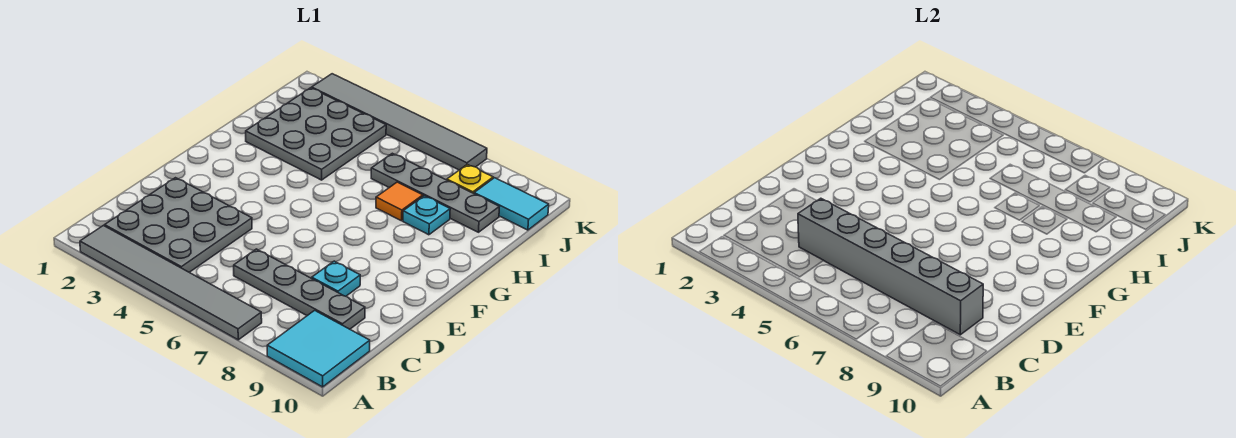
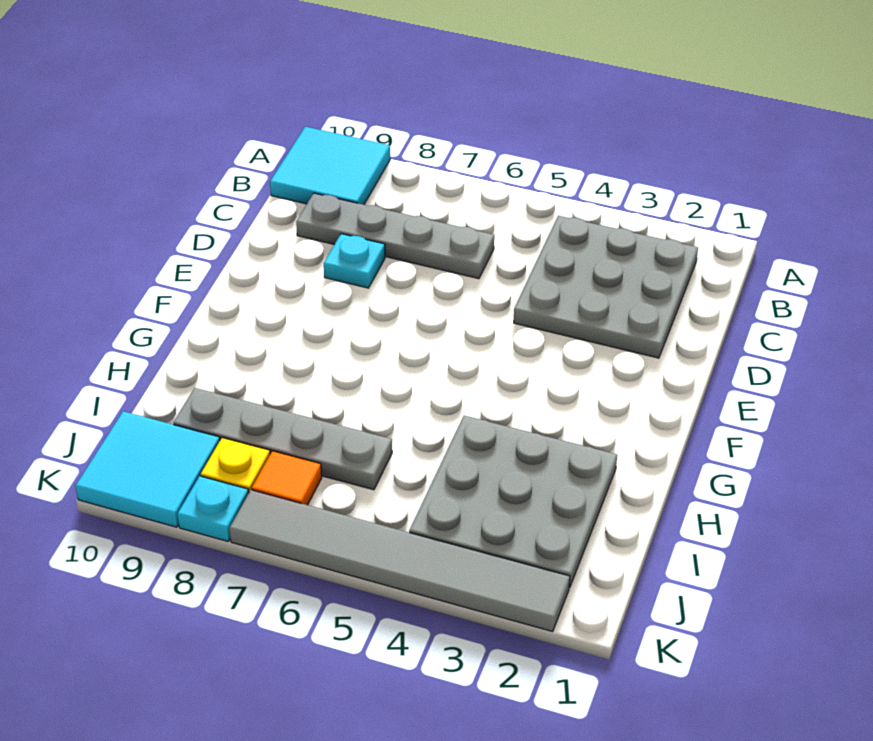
grey tile A2:A7 level 1 -> none
grey brick C4:C9 level 2 -> none
orange tile H7 level 1 -> orange tile J7 level 1
cyan plate H8 level 1 -> cyan plate K8 level 1
cyan tile J9:J10 level 1 -> cyan tile J9:K10 level 1

